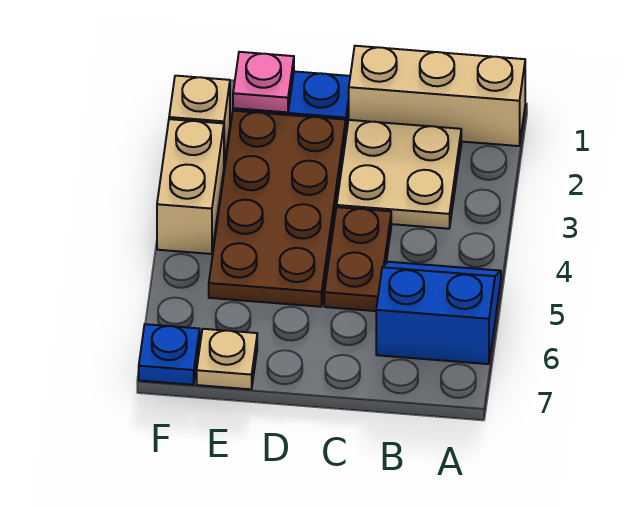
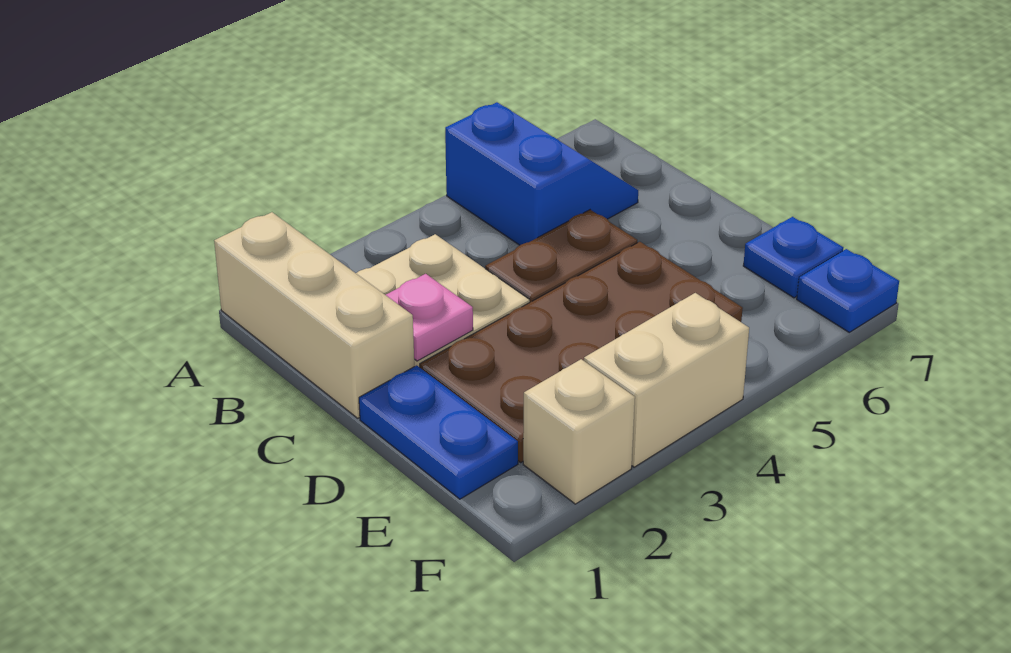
blue slope A5:B6 level 1 top 6 -> blue slope A5:B6 level 1 top 5
pink plate E1 level 2 -> pink plate C2 level 2
tan plate E7 level 1 -> blue plate E7 level 1

